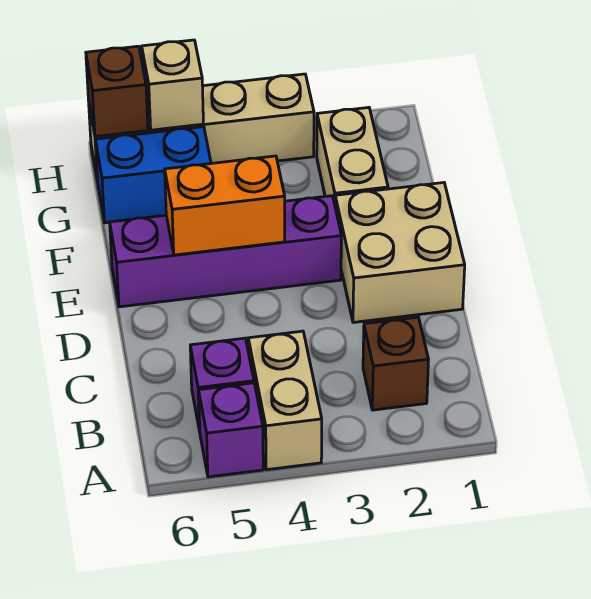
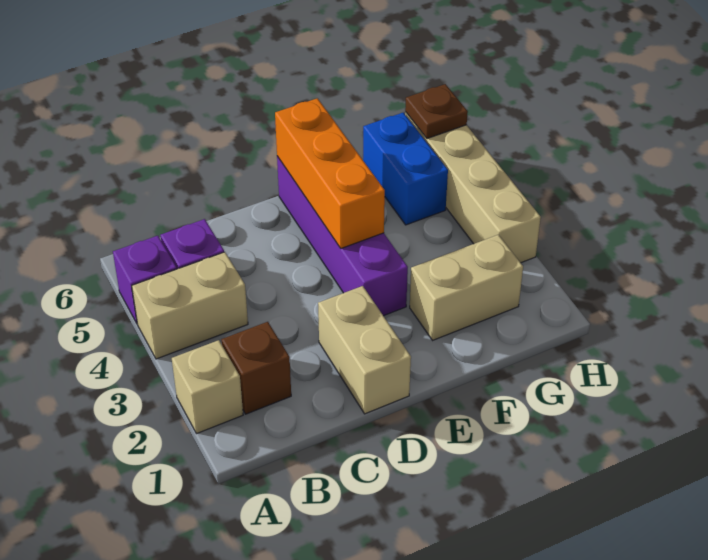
tan brick D1:E2 level 1 -> tan brick D1:D2 level 1
orange brick E4:E5 level 2 -> orange brick E4:E6 level 2
tan brick H5 level 2 -> tan brick A2 level 1
brown brick H6 level 2 -> brown plate H6 level 2

